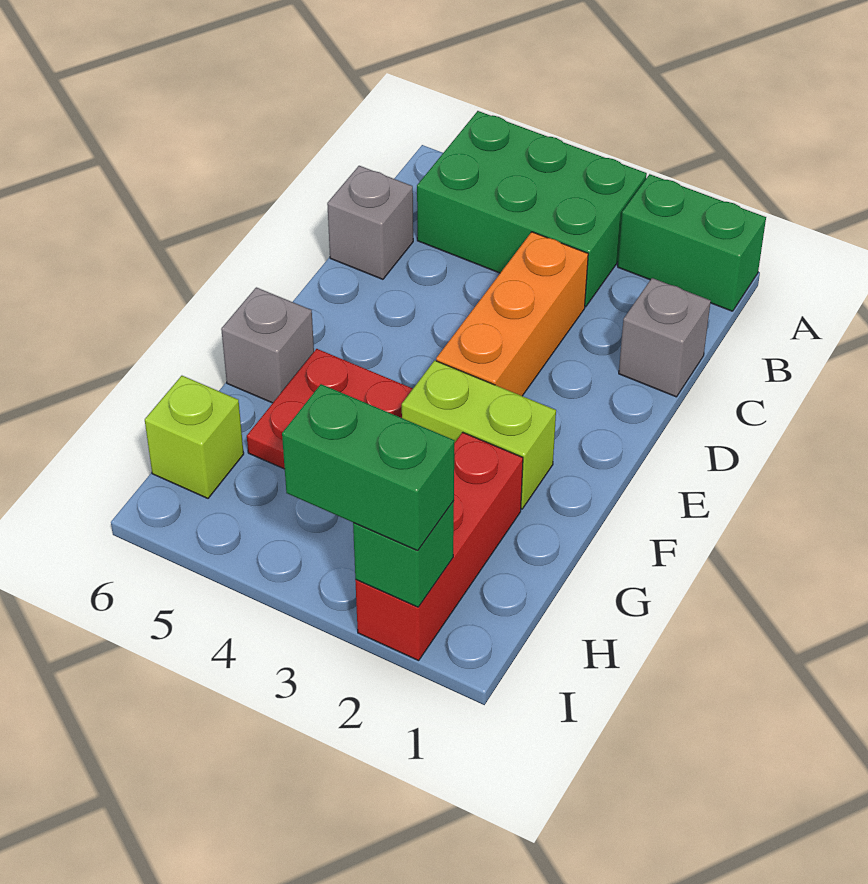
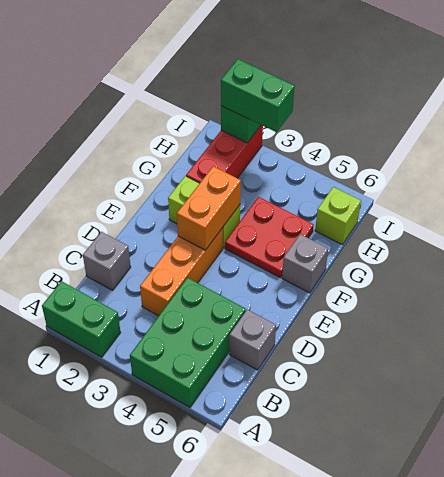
green brick A3:B5 level 1 -> green brick A4:C5 level 1
none -> orange brick E3:F3 level 2

